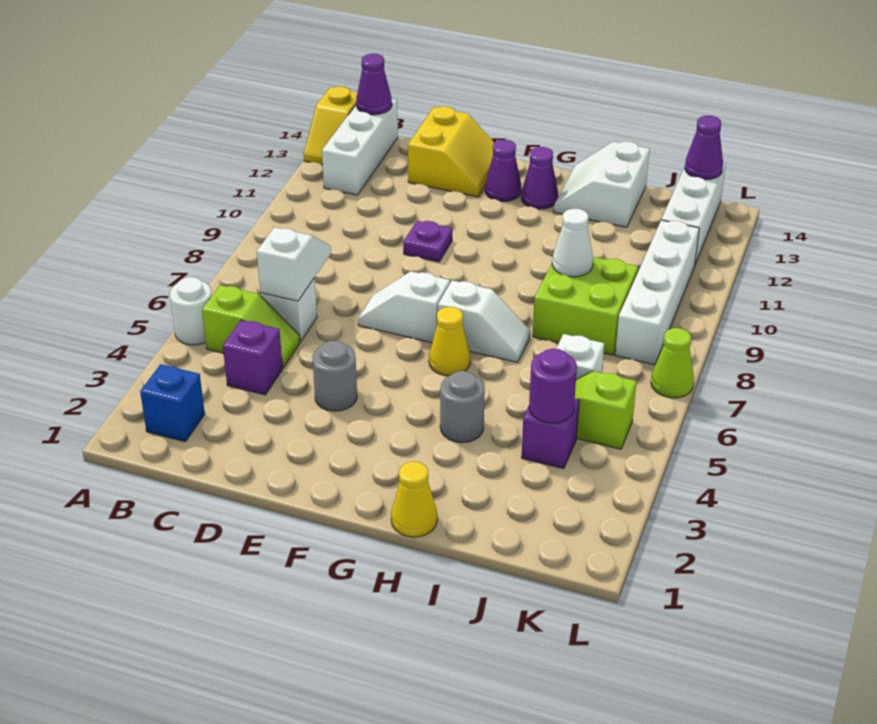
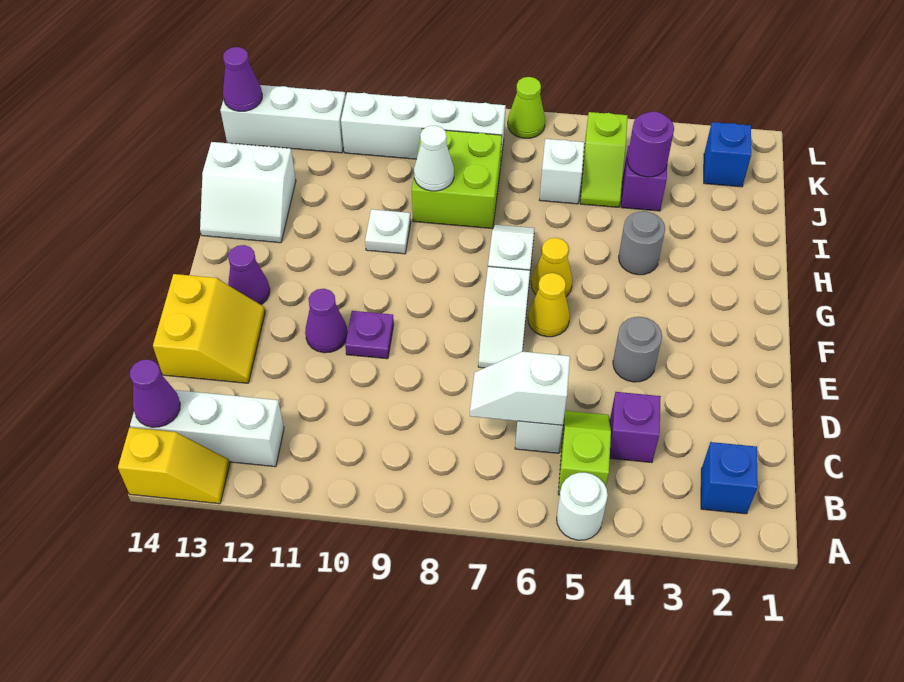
yellow slope D13:E14 level 1 top D -> yellow slope D13:E14 level 1 top 14
purple cone G13 level 1 -> purple cone E11 level 1
yellow cone H1 level 1 -> yellow cone F6 level 1
none -> white plate H10 level 1
none -> blue brick K2 level 1

